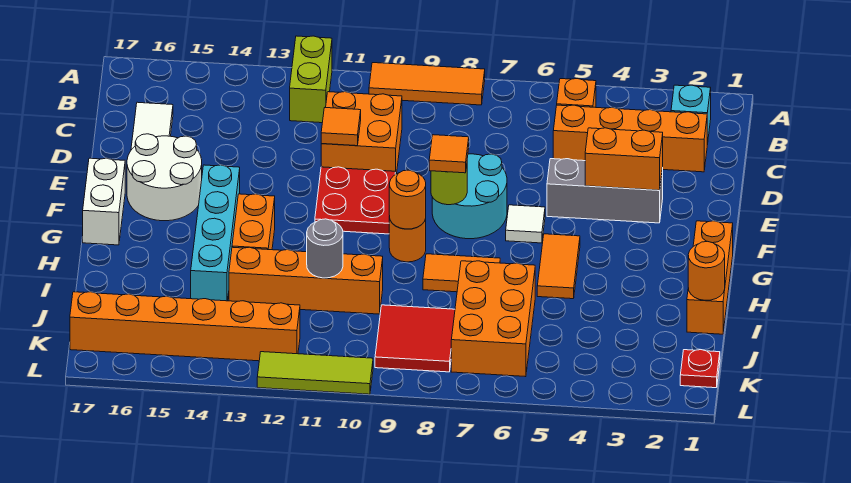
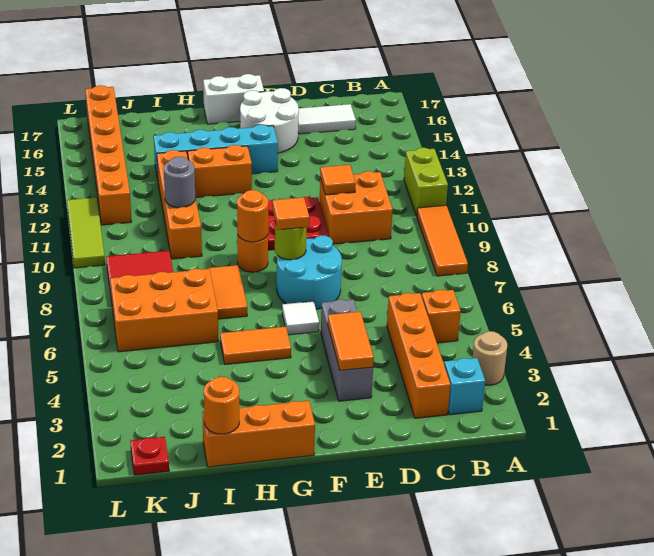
none -> tan round brick A3 level 1
lime brick A12:B12 level 1 -> lime brick A11:A12 level 1
orange brick E3:E4 level 2 -> orange tile E3:E4 level 2

